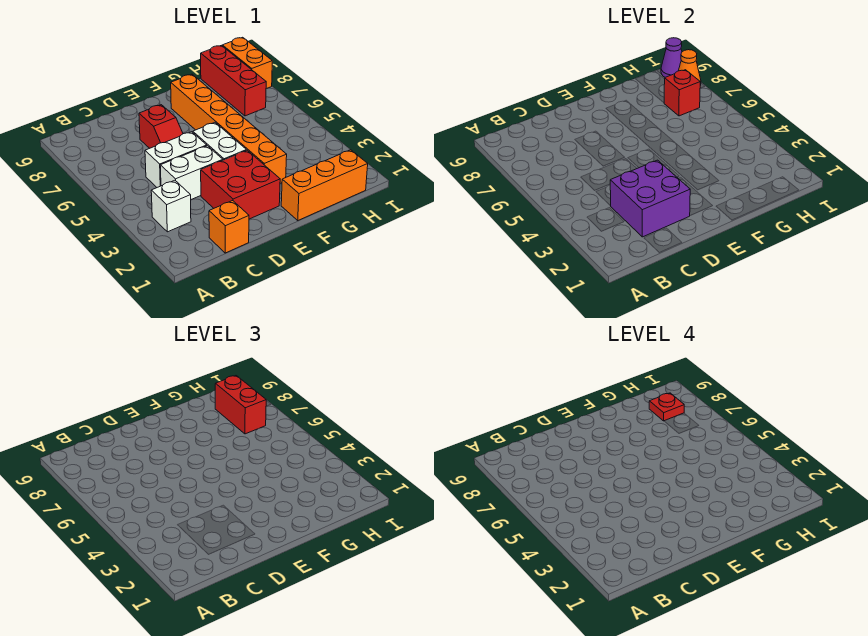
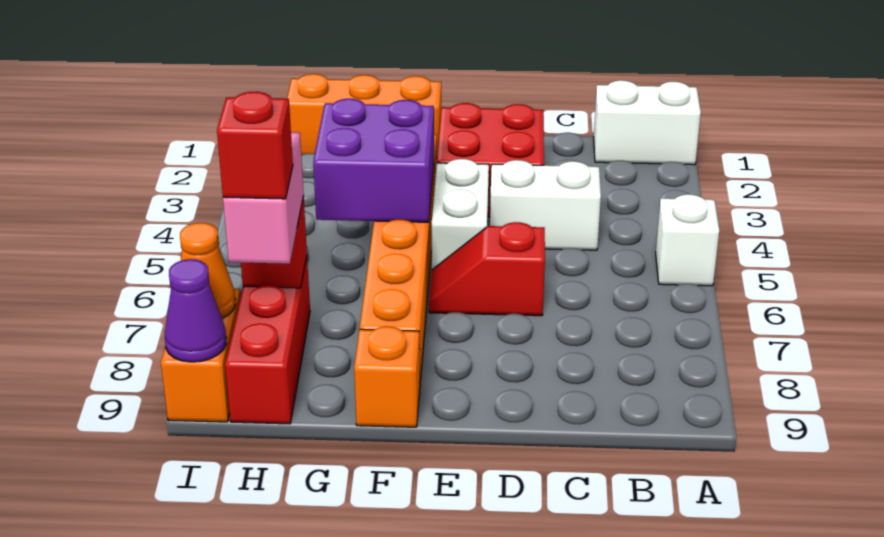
white brick B3 level 1 -> white brick A5 level 1
orange brick C1 level 1 -> orange brick F9 level 1
purple brick C2:D3 level 2 -> purple brick F4:G5 level 2
white brick C5:D5 level 1 -> white brick A1:B1 level 1
red slope D6:D7 level 1 top 7 -> red slope D6:E6 level 1 top D
red brick H7:H8 level 3 -> pink brick H7:H8 level 3
red plate H8 level 4 -> red brick H8 level 4

